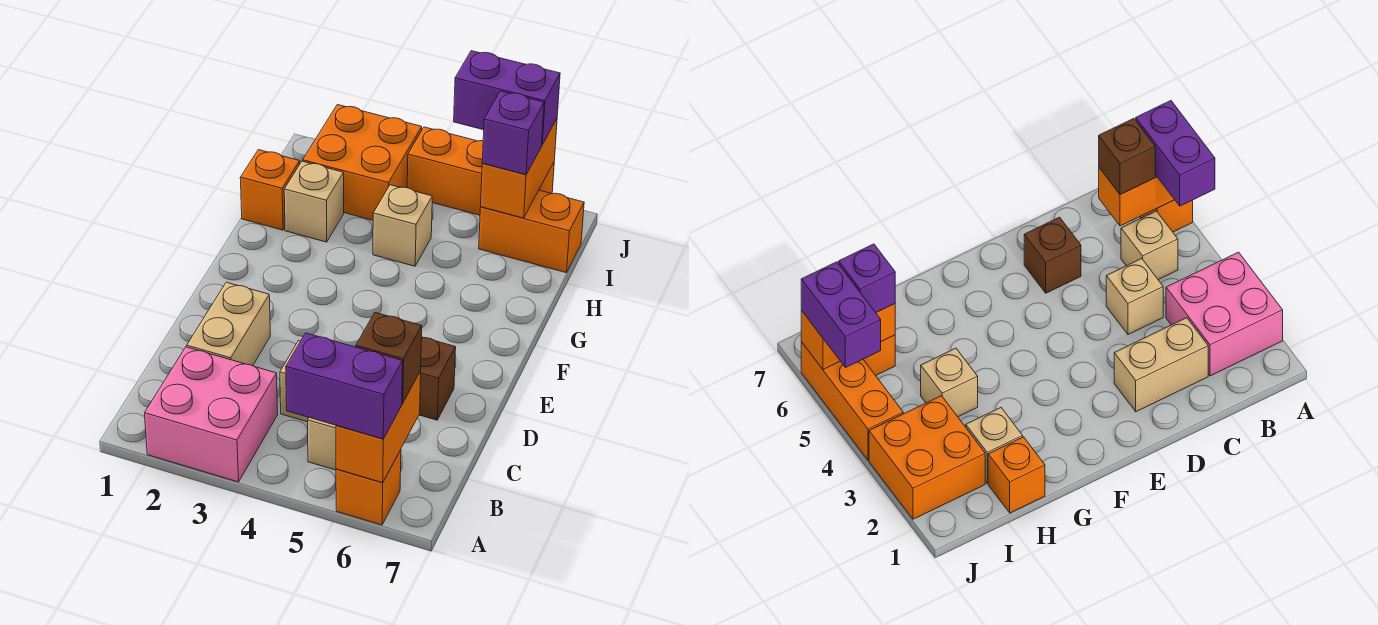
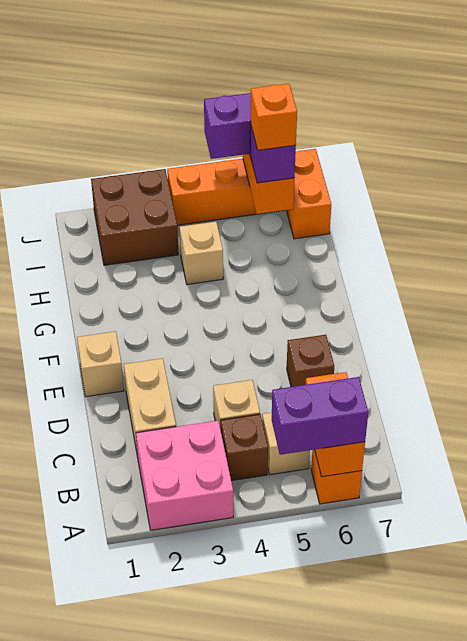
brown brick B6 level 3 -> brown brick B4 level 1
orange brick H1 level 1 -> orange brick I6 level 4
tan brick H2 level 1 -> tan brick E1 level 1
orange brick I2:J3 level 1 -> brown brick I2:J3 level 1
orange brick I6:I7 level 1 -> orange brick I7:J7 level 1

